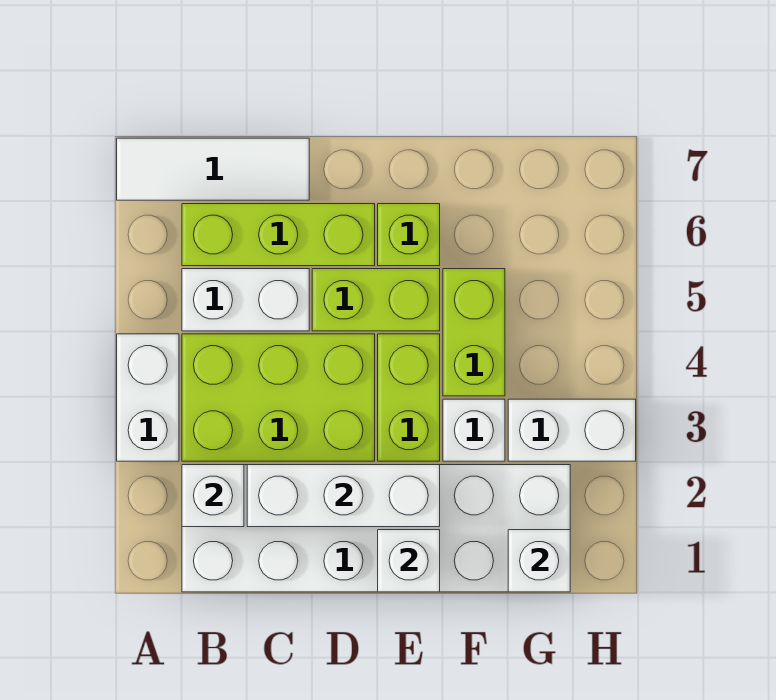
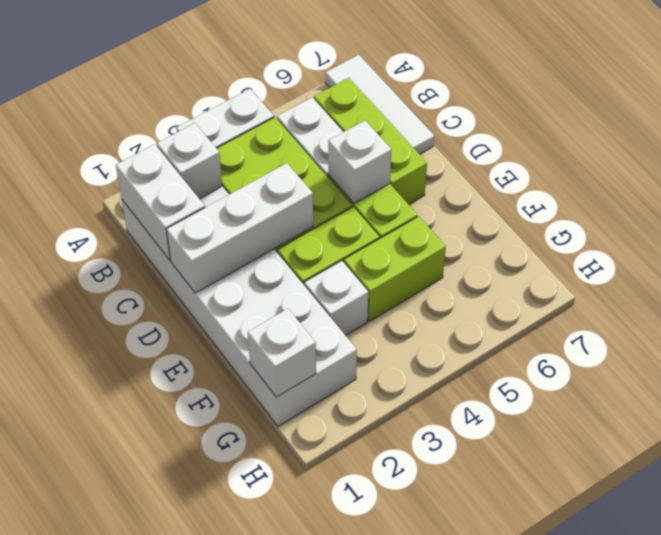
white brick C2:E2 level 2 -> white brick D1:D3 level 2
white brick E1 level 2 -> white brick D5 level 2
lime brick E6 level 1 -> none
white brick G3:H3 level 1 -> white brick B1:C1 level 2

